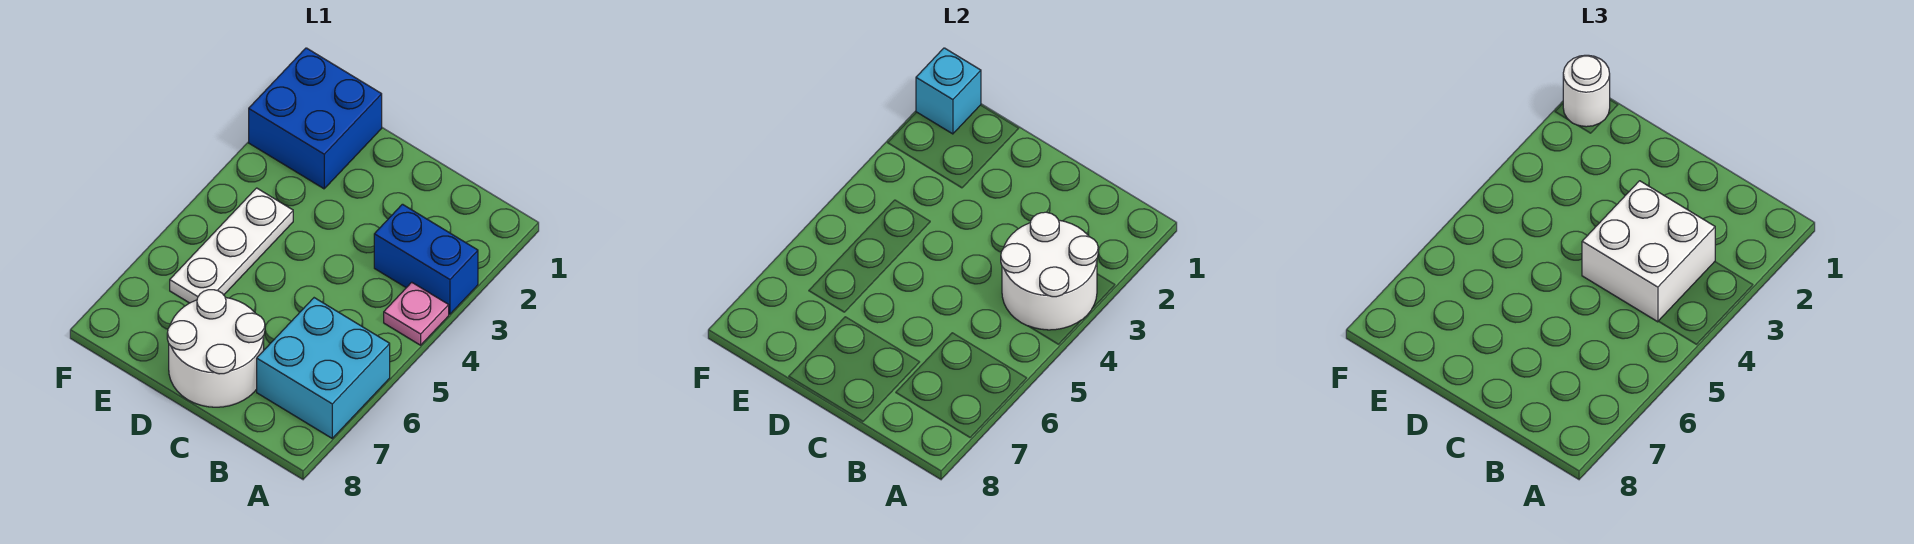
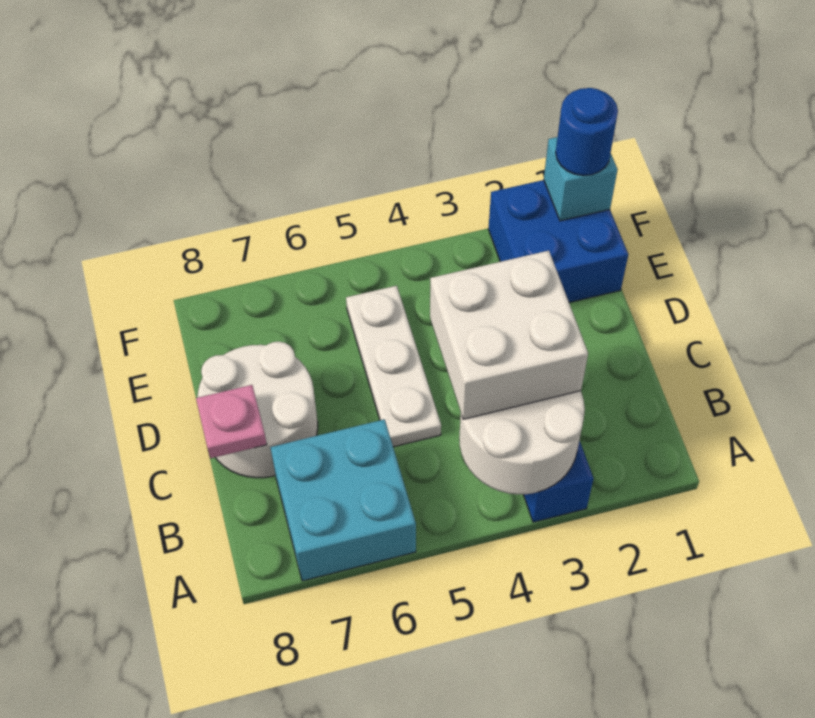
pink plate A4 level 1 -> pink plate C8 level 2
white plate E4:E6 level 1 -> white plate C5:E5 level 1
white round brick F1 level 3 -> blue round brick F1 level 3

